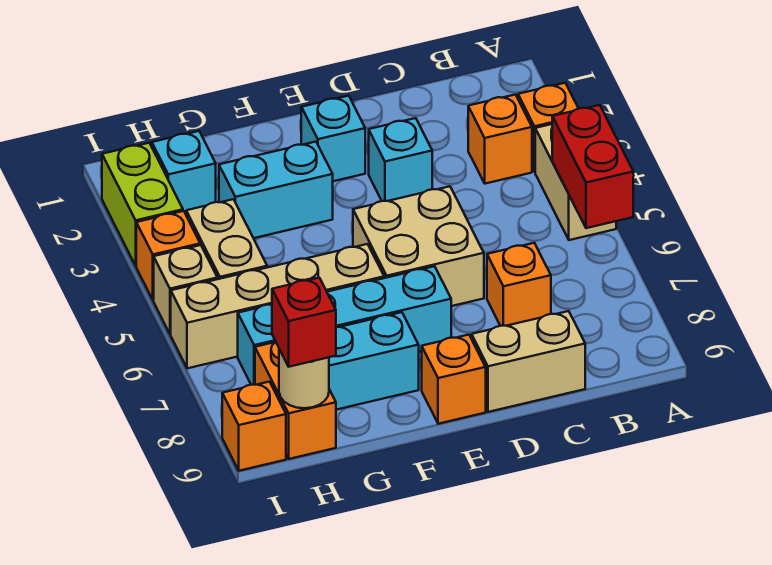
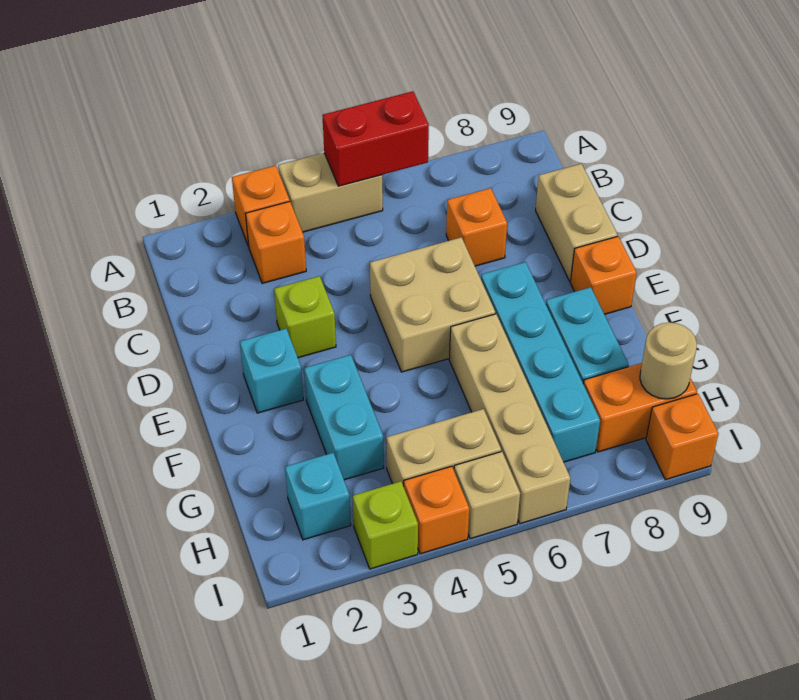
cyan brick D3 level 1 -> lime brick D3 level 1
red brick H9 level 3 -> none
lime brick I2:I3 level 1 -> lime brick I3 level 1

